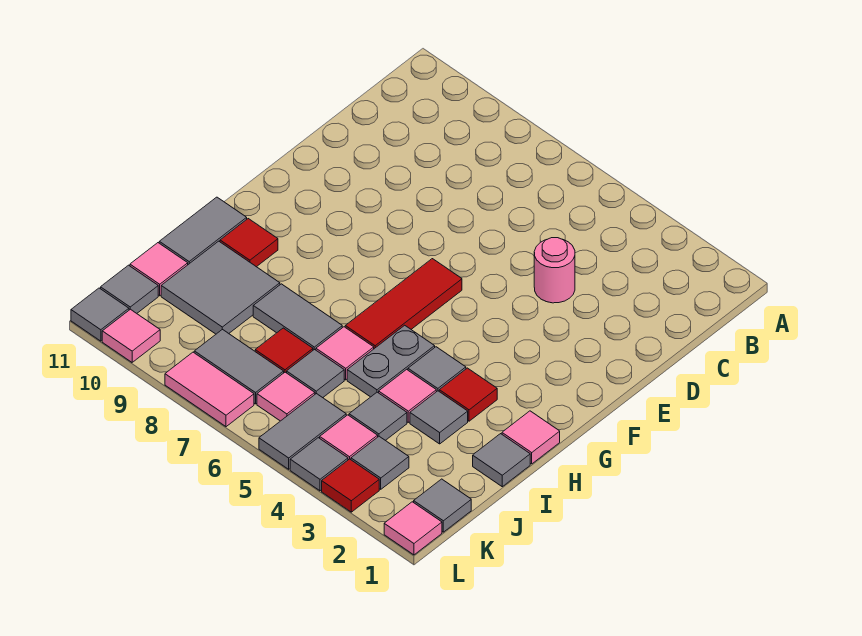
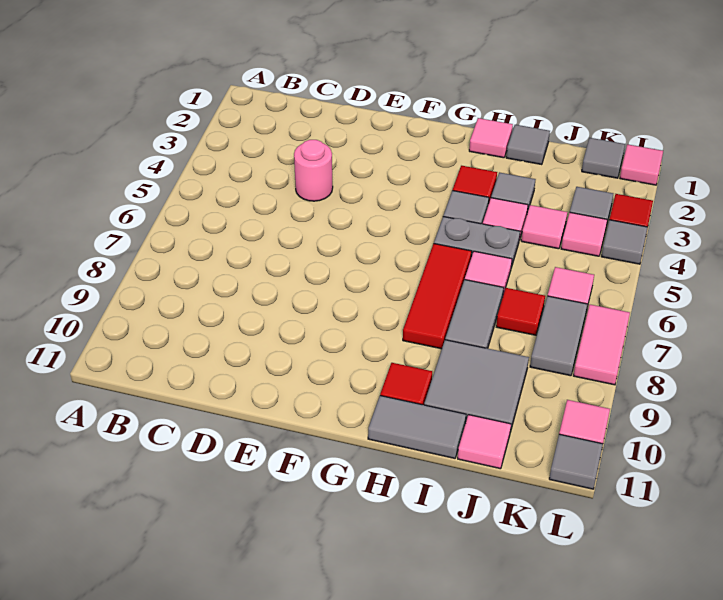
red tile F6:H6 level 1 -> red tile H6:H8 level 1
grey tile J4 level 1 -> pink tile J4 level 1
grey tile J6 level 1 -> none
grey tile K5:L5 level 1 -> none
grey tile K11 level 1 -> none

